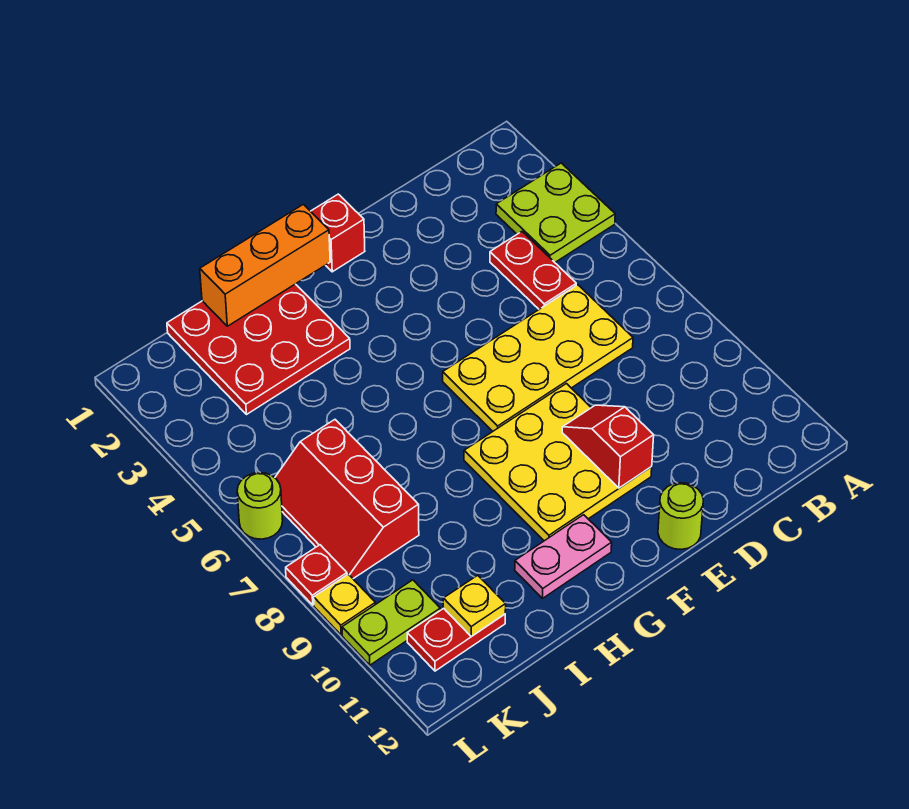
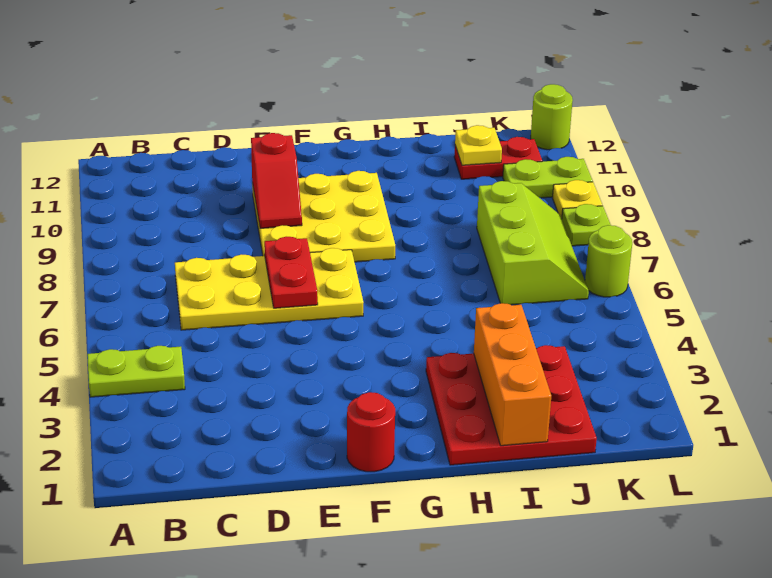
lime plate A3:B4 level 1 -> lime plate A4:B4 level 1
red plate C4:C5 level 1 -> red plate E6:E7 level 2
lime round brick E12 level 1 -> lime round brick L12 level 1
red brick F1 level 1 -> red round brick F1 level 1
orange brick G1:I1 level 2 -> orange brick I1:I3 level 2
pink plate G11:H11 level 1 -> none
red slope J6:K8 level 1 top J -> lime slope J6:K8 level 1 top J
red plate L8 level 1 -> lime plate L8 level 1

